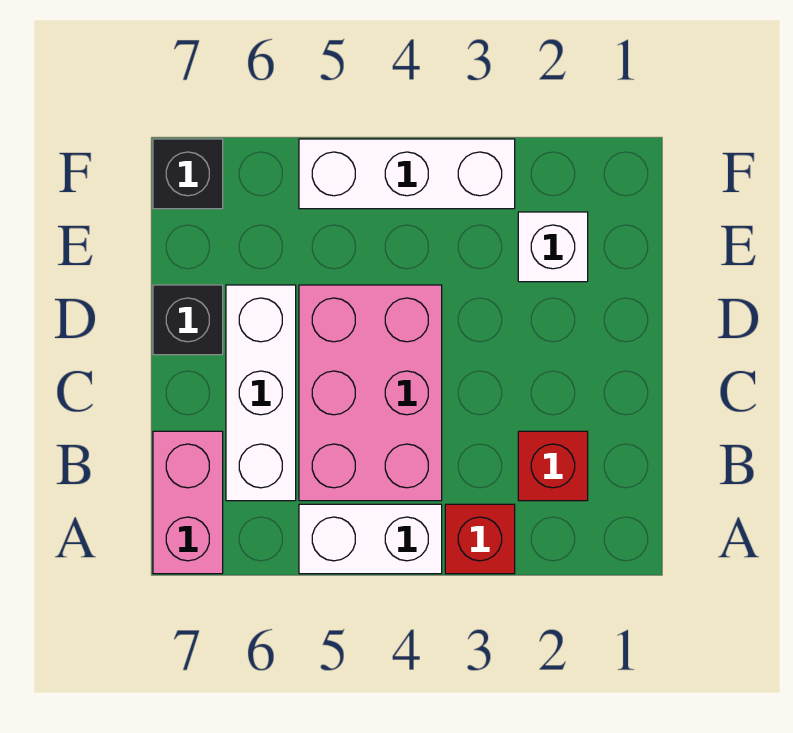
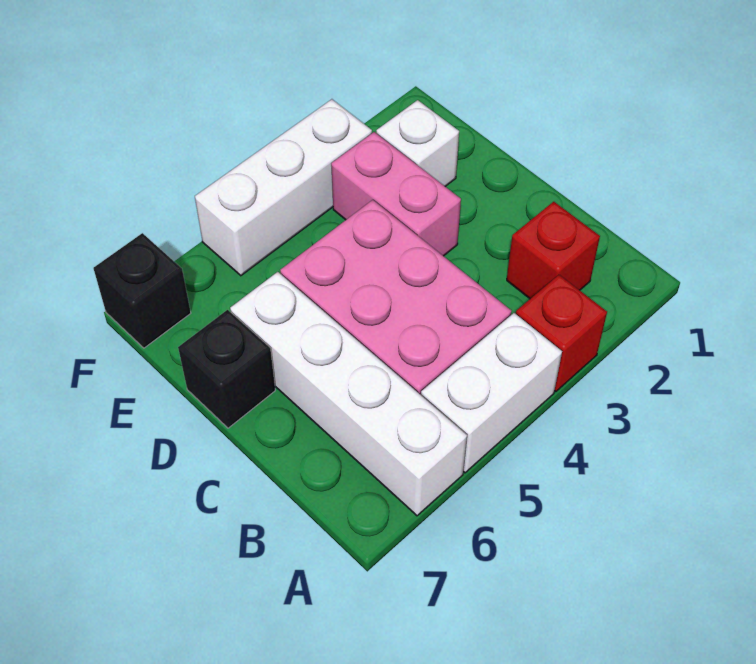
pink brick A7:B7 level 1 -> pink brick D3:E3 level 1
white brick B6:D6 level 1 -> white brick A6:D6 level 1

